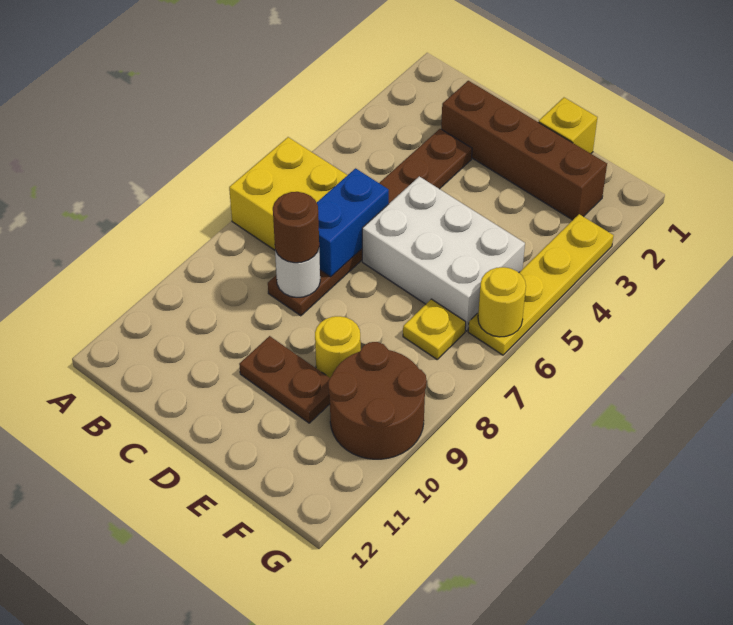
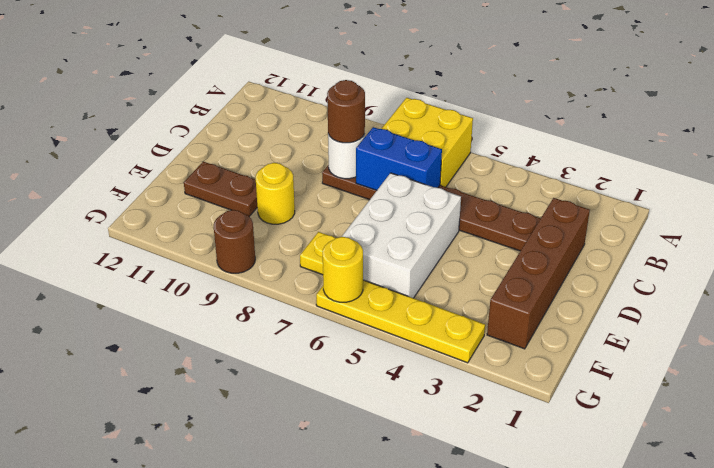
brown plate D10:E10 level 1 -> brown plate E10:E11 level 1
yellow brick E1 level 1 -> none
brown round brick F9:G10 level 1 -> brown round brick G9 level 1

